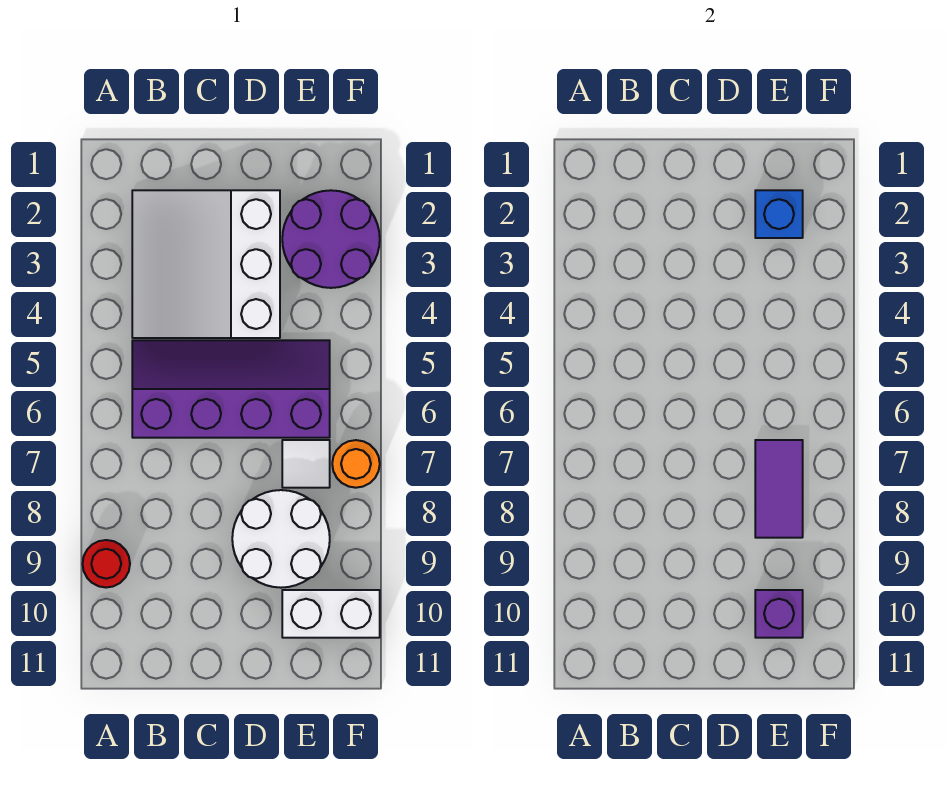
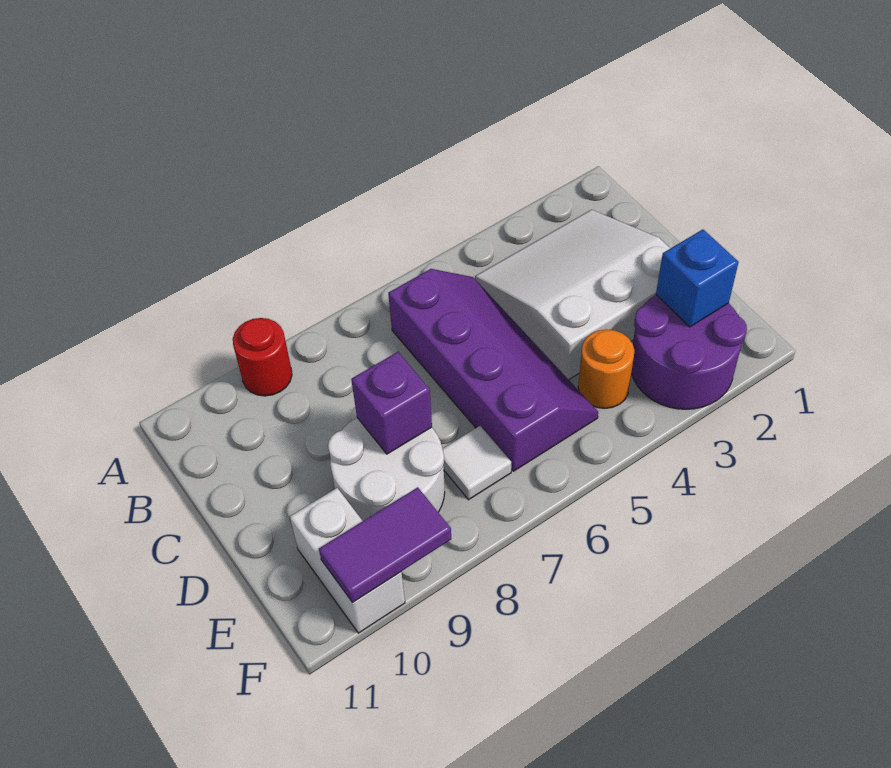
purple tile E7:E8 level 2 -> purple tile F9:F10 level 2
purple brick E10 level 2 -> purple brick D8 level 2
orange round brick F7 level 1 -> orange round brick E4 level 1

